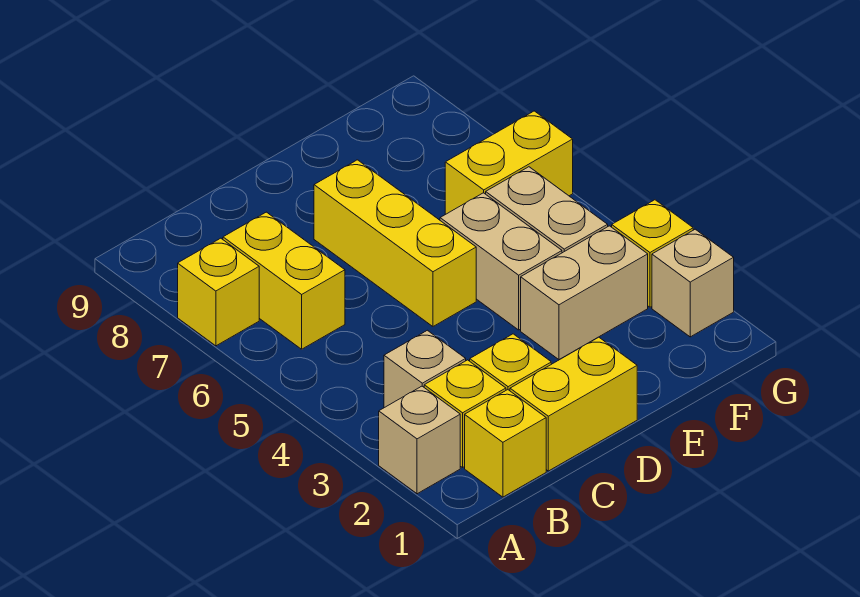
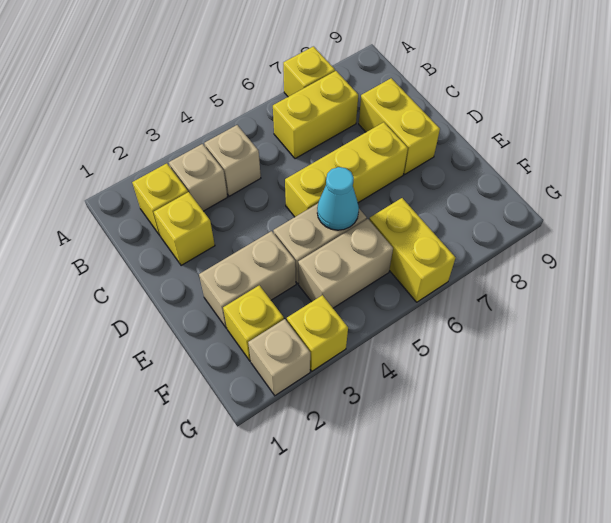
tan brick A2 level 1 -> tan brick B4 level 1
yellow brick B1 level 1 -> yellow brick F2 level 1
yellow brick C1:D1 level 1 -> yellow brick C8:D8 level 1
tan brick E3:F3 level 1 -> tan brick E2:E3 level 1
none -> cyan cone E5 level 2

